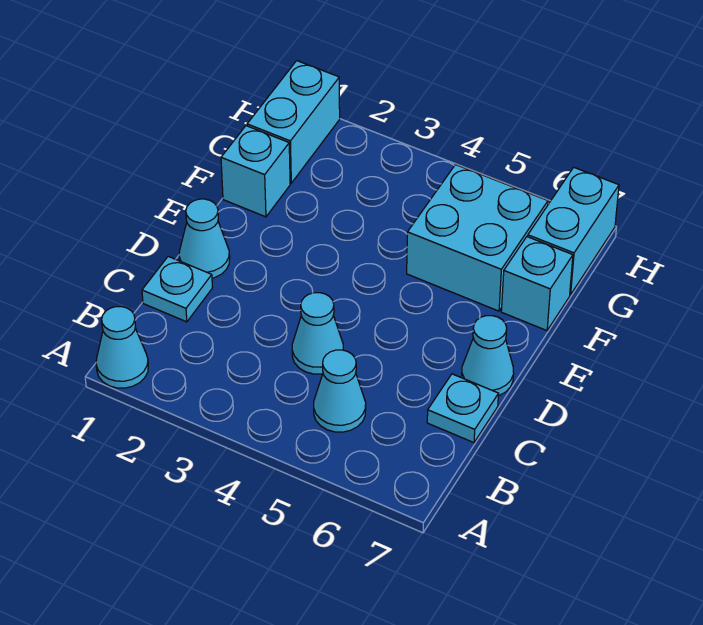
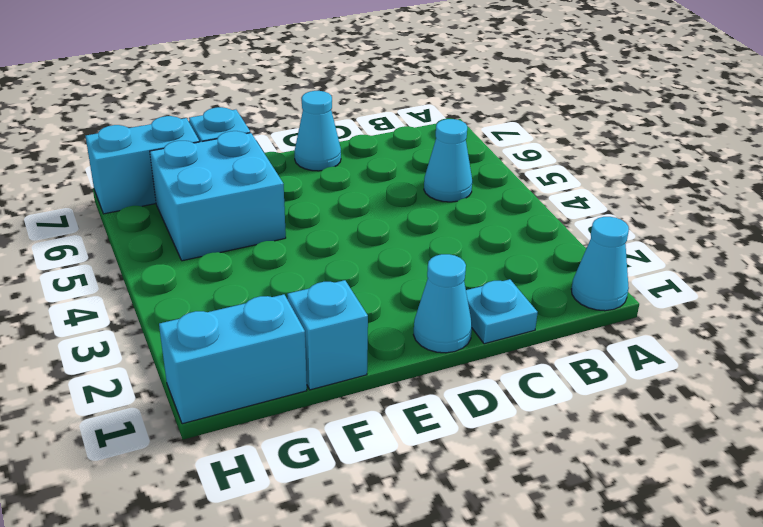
cyan cone C4 level 1 -> none
cyan plate C7 level 1 -> none

